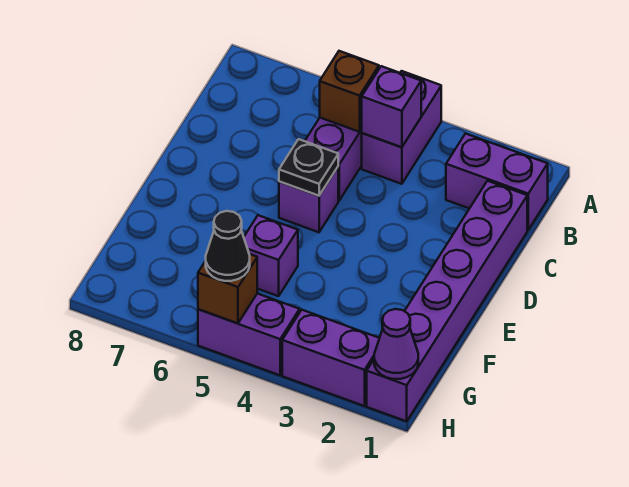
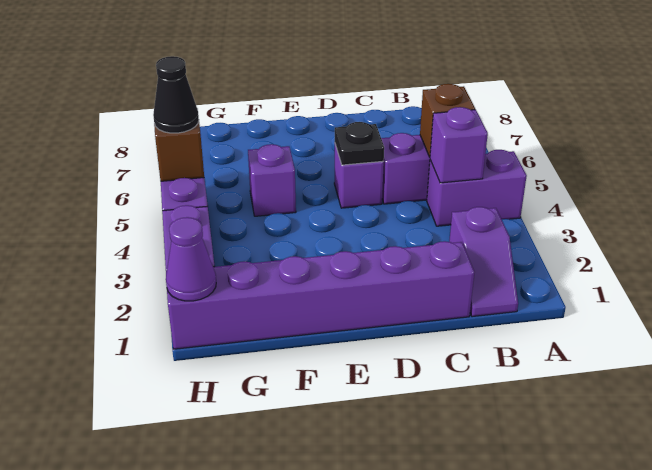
purple brick B1:B2 level 1 -> purple slope B1:B2 level 1 top 2

